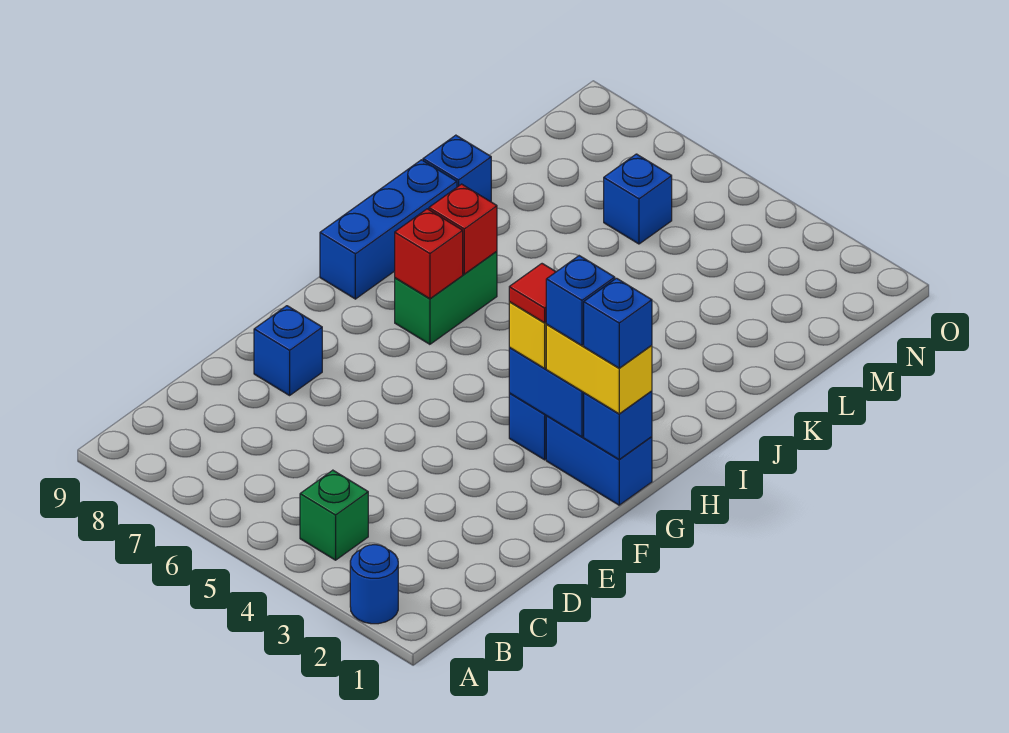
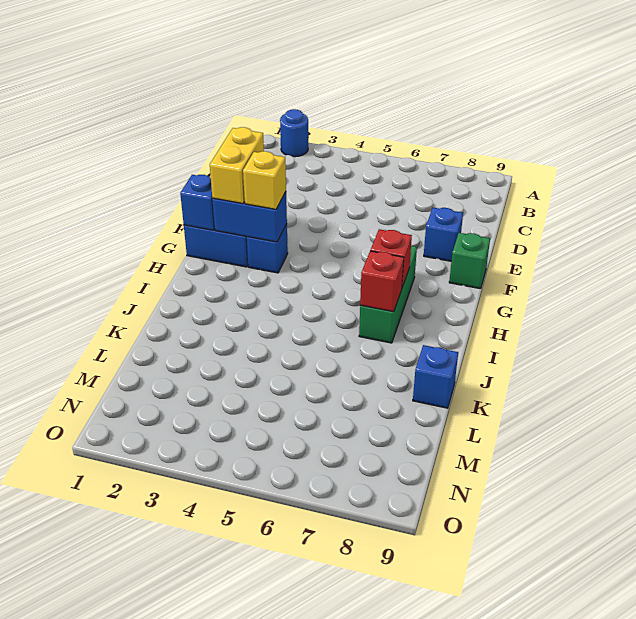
green brick B4 level 1 -> green brick F9 level 1
yellow brick G1:G2 level 3 -> yellow brick F2:G2 level 3
blue brick G1 level 4 -> none
blue brick G2 level 4 -> none
red tile G3 level 4 -> none
green brick H7:I7 level 1 -> green brick G7:I7 level 1
blue brick H9:J9 level 1 -> none
blue brick M6 level 1 -> none

